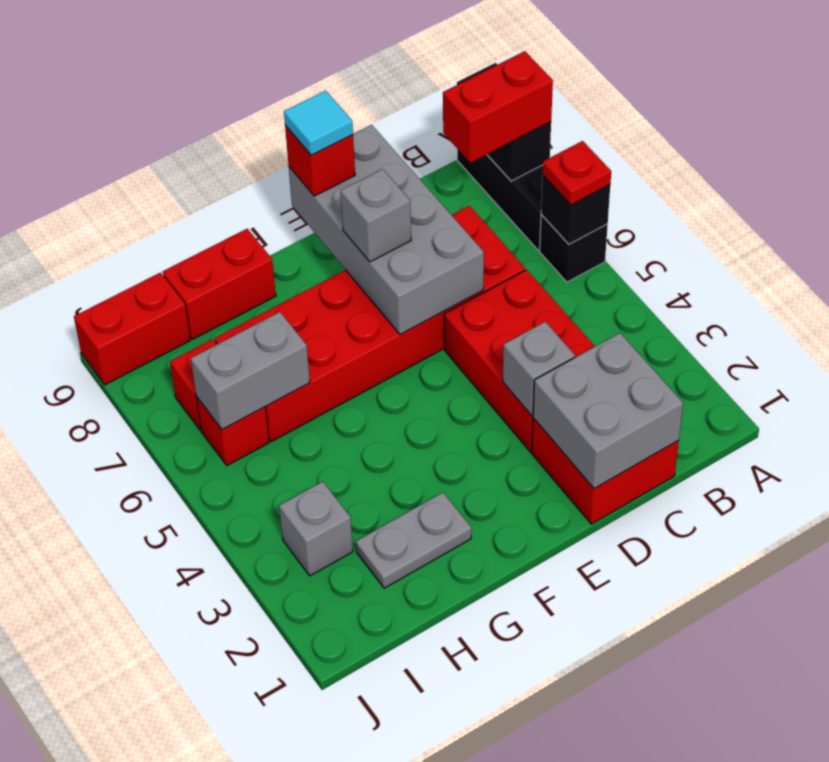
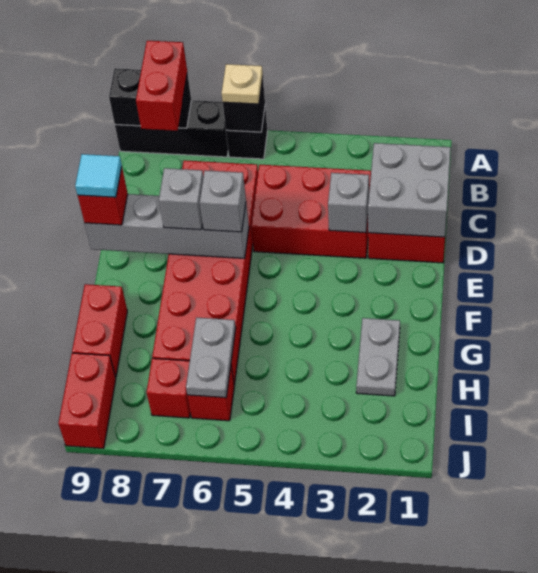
red plate A6 level 3 -> tan plate A6 level 3
grey brick D6:E9 level 2 -> grey brick E6:E9 level 2
grey brick H6:I6 level 2 -> grey plate H6:I6 level 2
grey brick I3 level 1 -> grey brick E6 level 3

